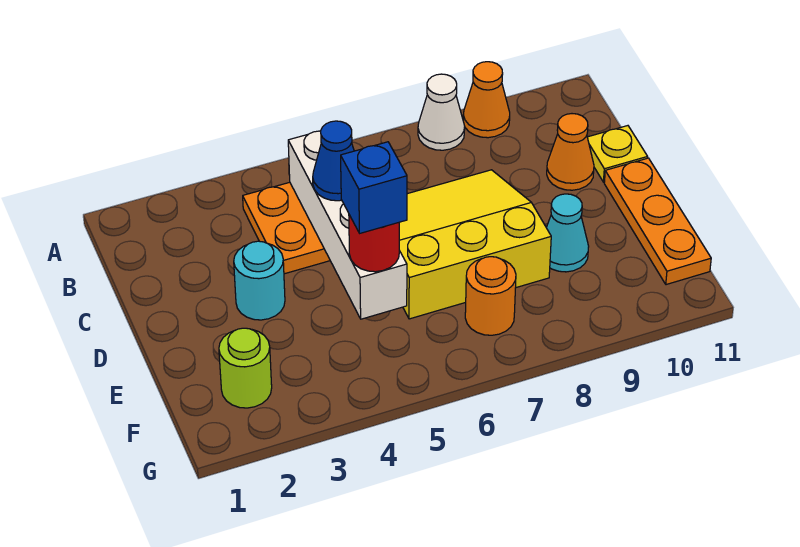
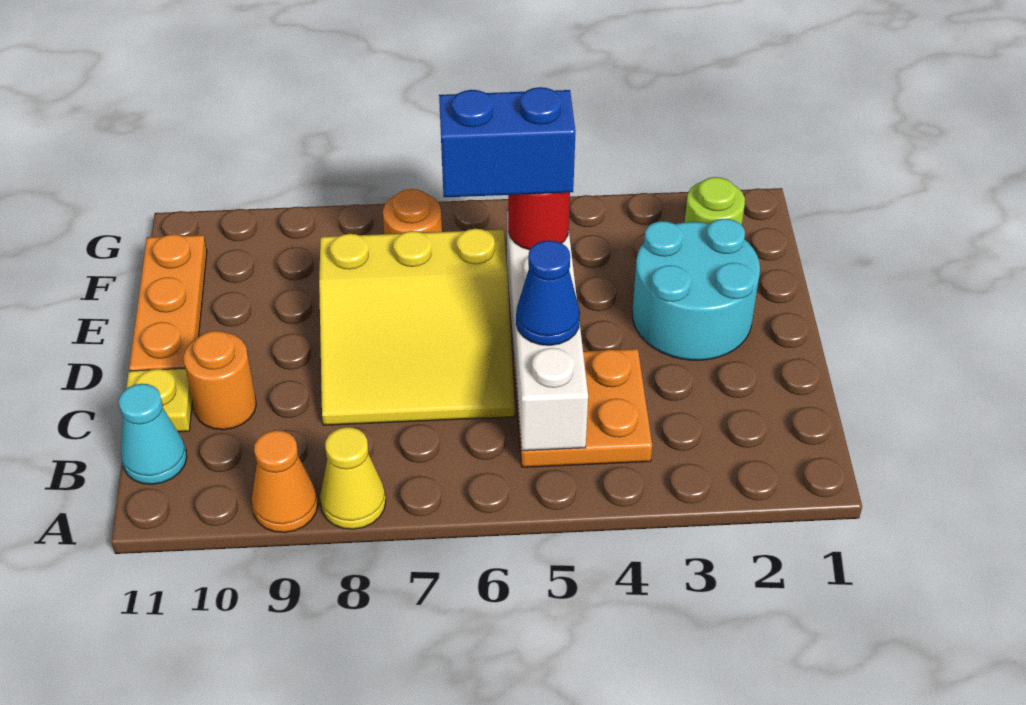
white cone A8 level 1 -> yellow cone A8 level 1
orange cone C10 level 1 -> orange round brick C10 level 1
cyan round brick D3 level 1 -> cyan round brick D2:E3 level 1
blue brick E5 level 4 -> blue brick E5:E6 level 4
cyan cone E9 level 1 -> cyan cone B11 level 1

